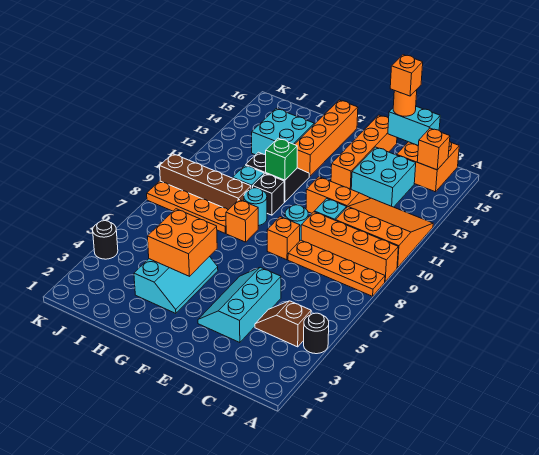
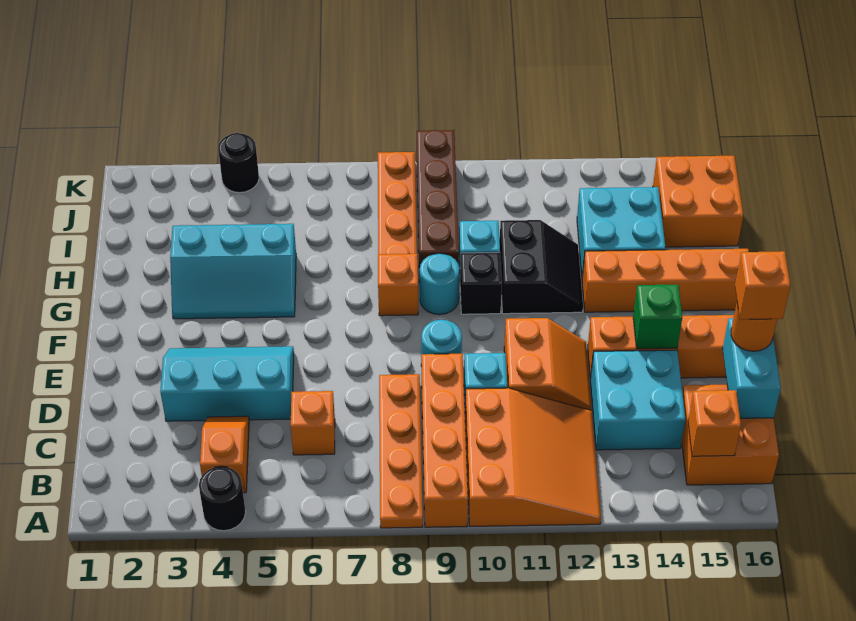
brown slope B4:C4 level 1 top B -> orange slope B4:C4 level 1 top B
orange brick E8 level 1 -> orange brick C6 level 1
orange brick G4:H5 level 2 -> orange brick I15:J16 level 1
green brick G11 level 2 -> green brick E14 level 2

